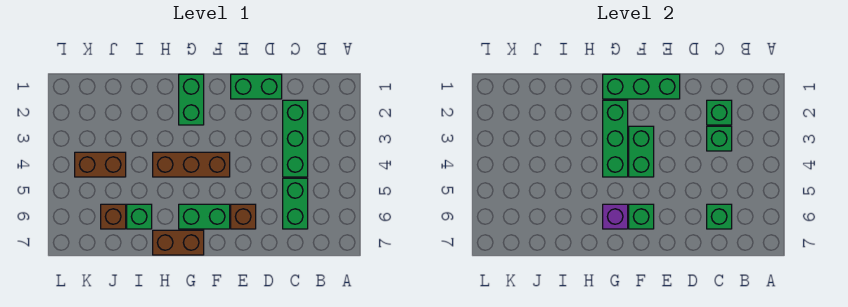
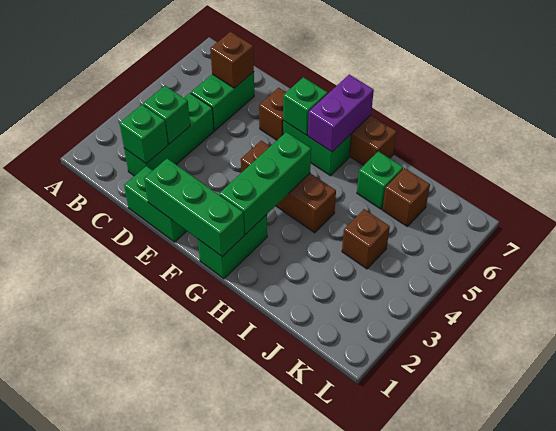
green brick C6 level 2 -> brown brick C6 level 2
green brick F3:F4 level 2 -> none
purple brick G6 level 2 -> purple brick G6:G7 level 2
brown brick J4:K4 level 1 -> brown brick J4 level 1

